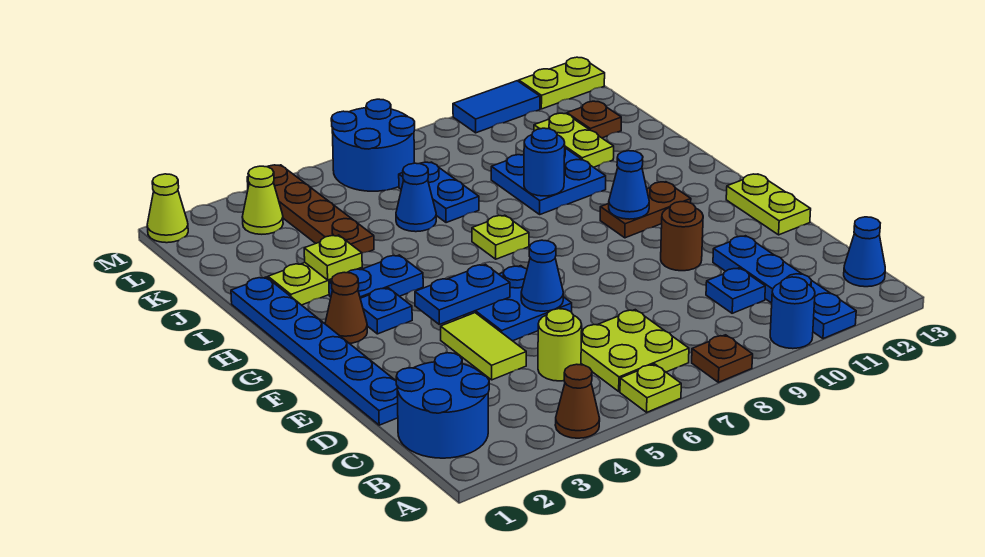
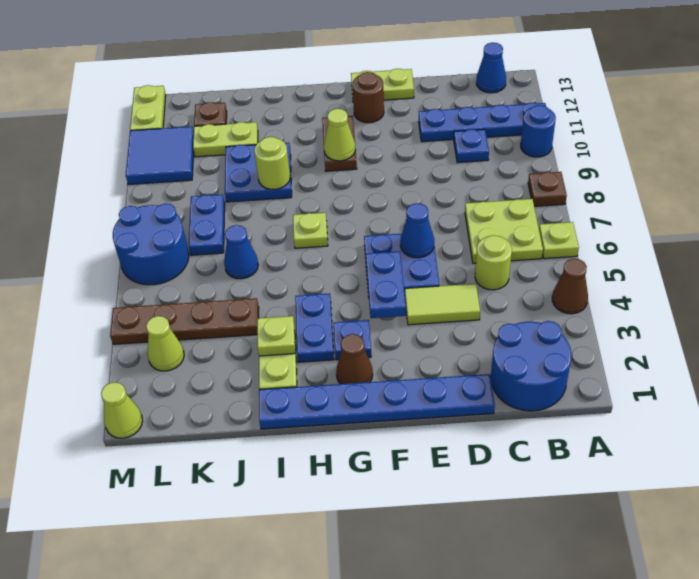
brown round brick E10 level 1 -> brown round brick F12 level 1
blue cone G10 level 2 -> lime cone G10 level 2
blue round brick I9 level 2 -> lime round brick I9 level 2
blue plate J7:K7 level 1 -> blue plate K7:K8 level 1
blue tile M10:M11 level 1 -> blue tile L10:M11 level 1

